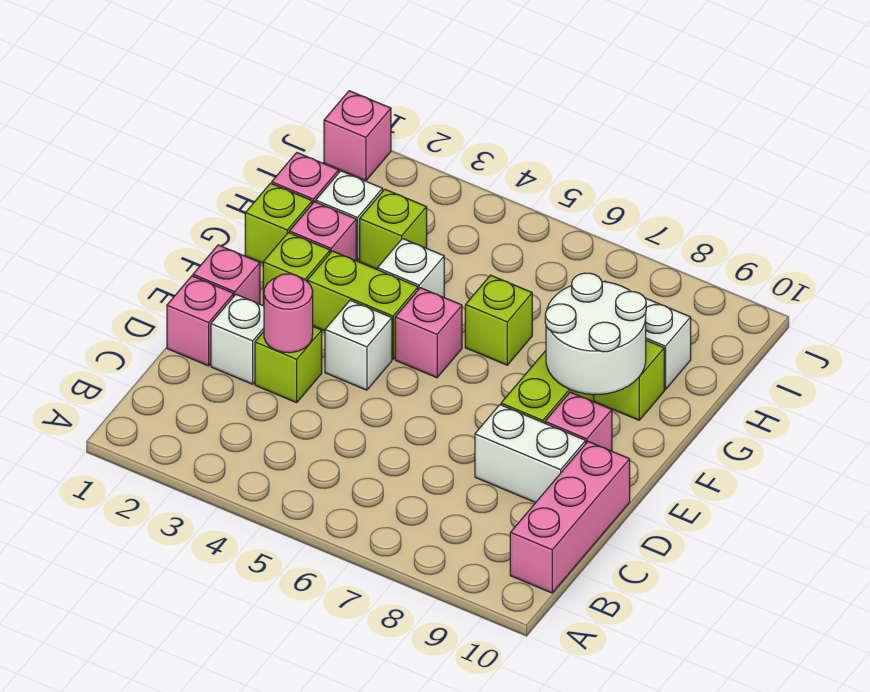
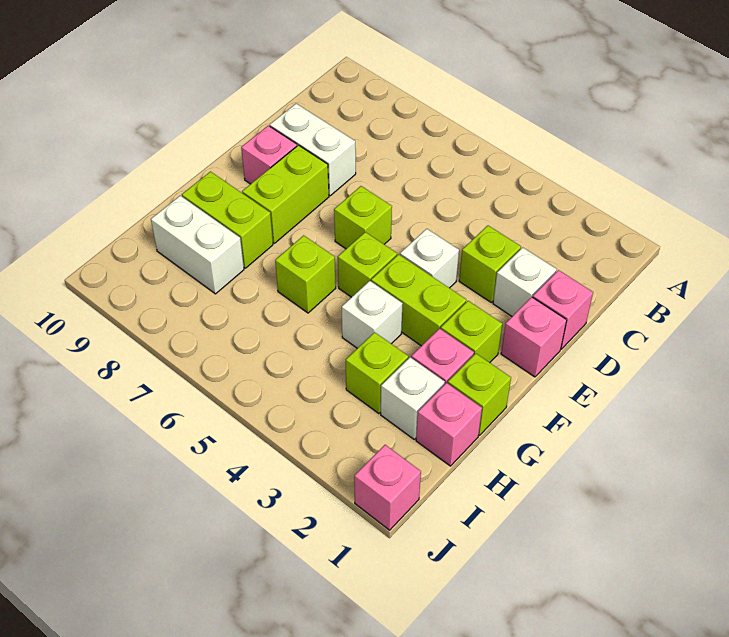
pink brick B10:D10 level 1 -> none
pink round brick D3 level 2 -> none
none -> lime brick E6 level 1
pink brick F5 level 1 -> lime brick F5 level 1
white round brick F8:G9 level 2 -> none

